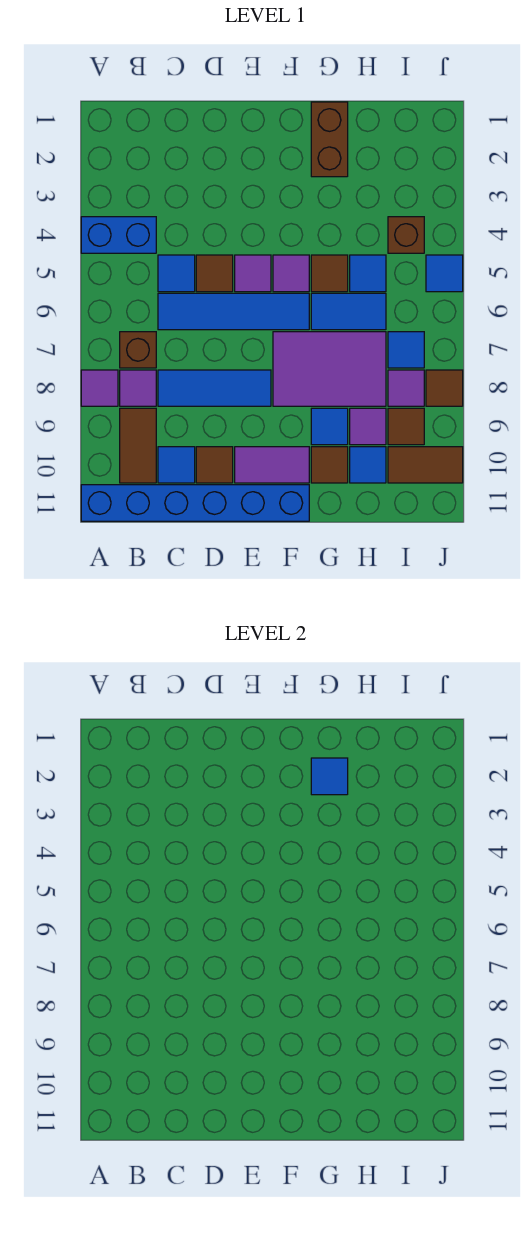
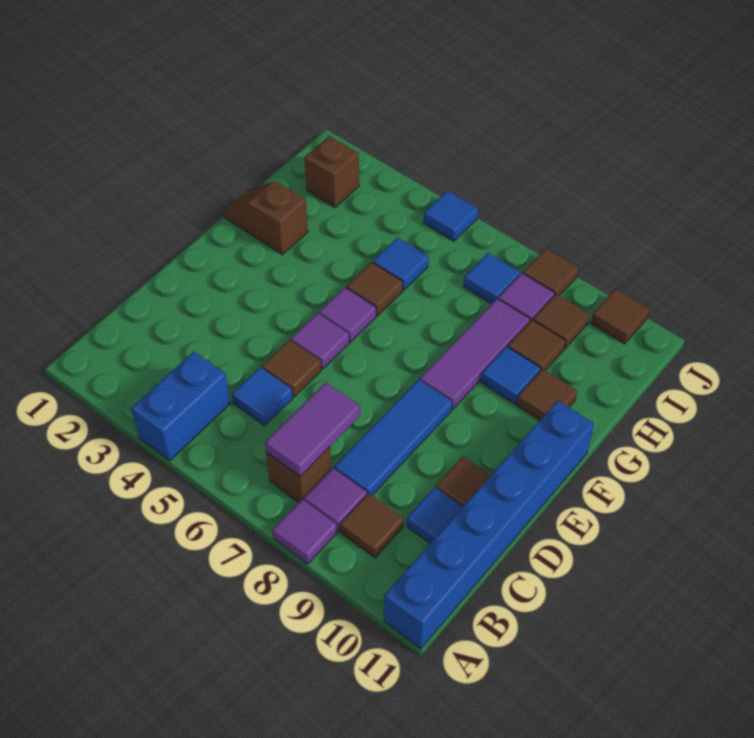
brown tile B9:B10 level 1 -> brown tile B9 level 1
blue tile C6:F6 level 1 -> none
purple tile E10:F10 level 1 -> purple tile B7:C7 level 2
purple tile F7:H8 level 1 -> purple tile F8:H8 level 1
brown brick G1:G2 level 1 -> brown slope G1:G2 level 1 top 2
blue tile G2 level 2 -> none
blue tile G6:H6 level 1 -> none
purple tile H9 level 1 -> brown tile H9 level 1
blue tile H10 level 1 -> none
brown brick I4 level 1 -> brown brick I2 level 1
brown tile I10:J10 level 1 -> brown tile J10 level 1

